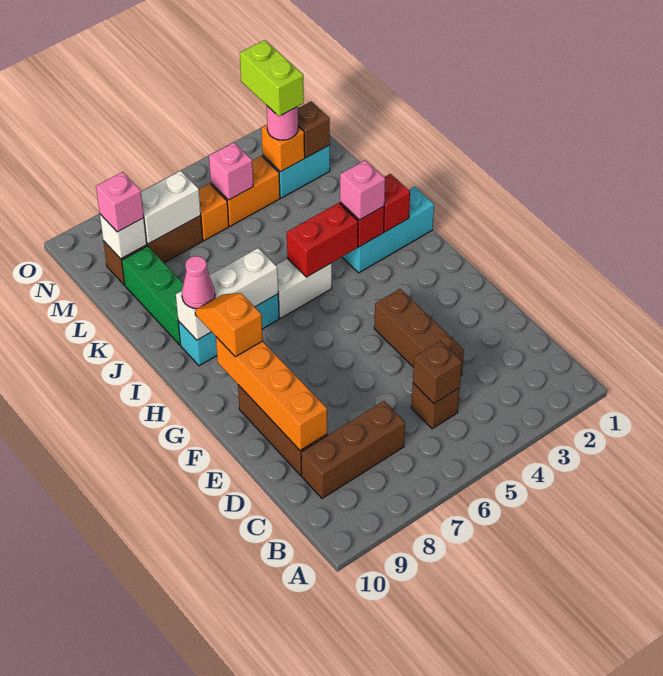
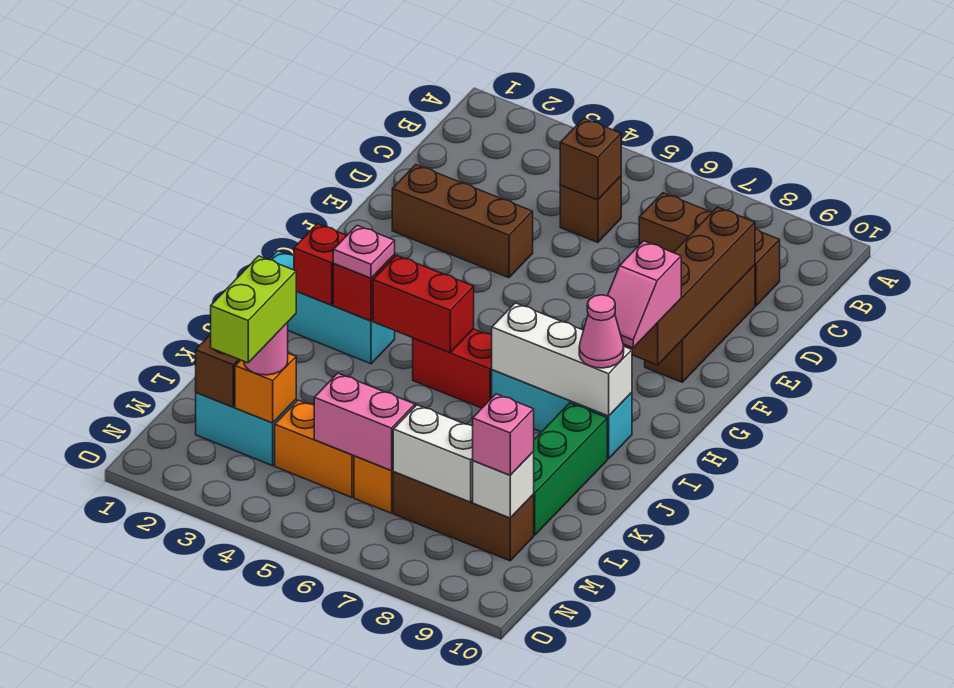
brown brick D4:F4 level 1 -> brown brick E2:E4 level 1
orange brick D9:G9 level 2 -> brown brick D9:G9 level 2
orange slope G9:H9 level 3 top G -> pink slope G9:H9 level 3 top G
pink brick I3 level 3 -> pink plate I3 level 3
white brick I5:I6 level 1 -> red brick I5:I6 level 1
pink brick M5 level 2 -> pink brick M5:M6 level 2

